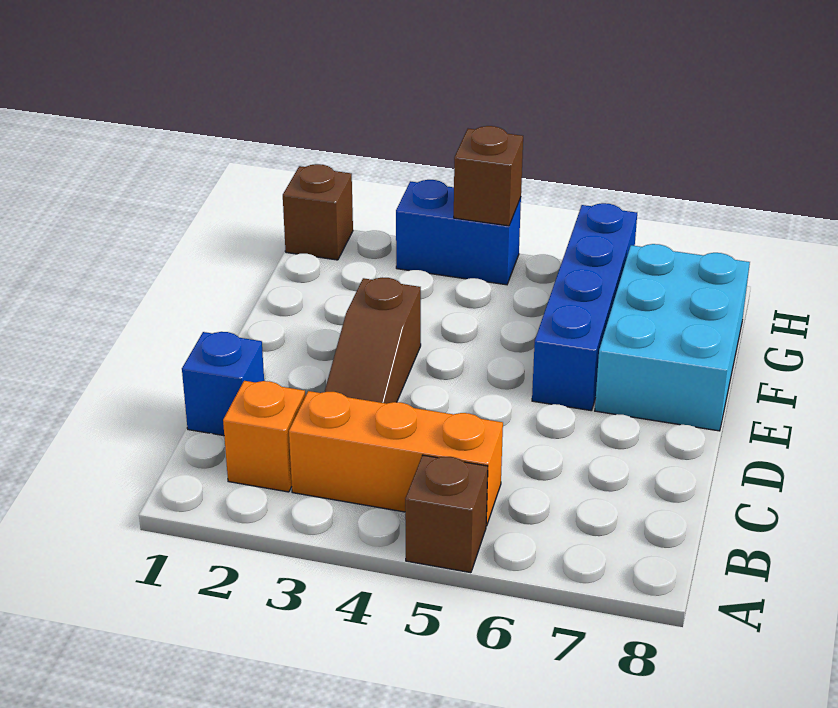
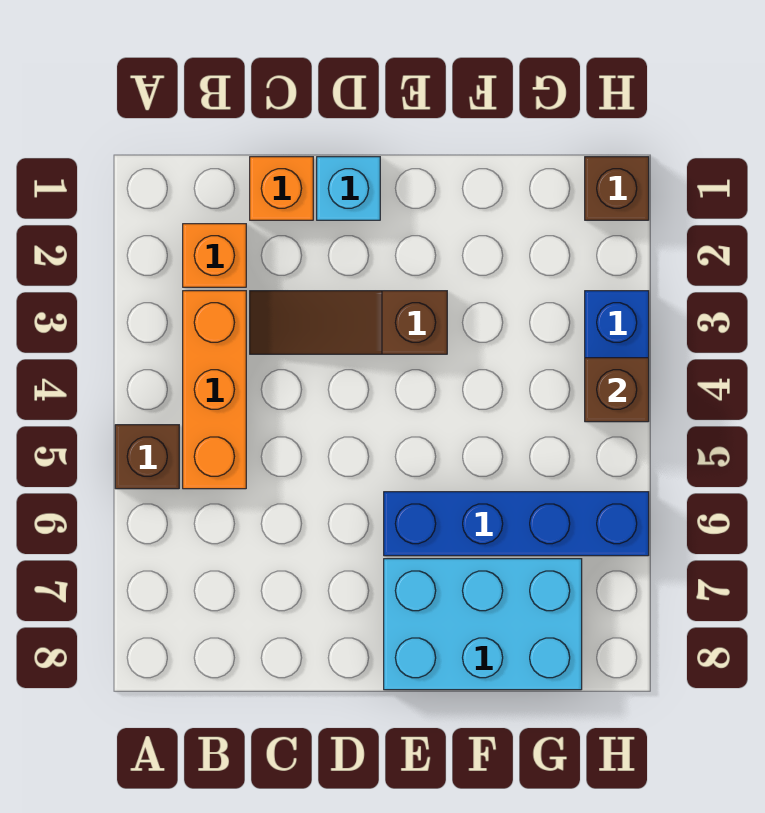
blue brick C1 level 1 -> orange brick C1 level 1
none -> cyan brick D1 level 1

